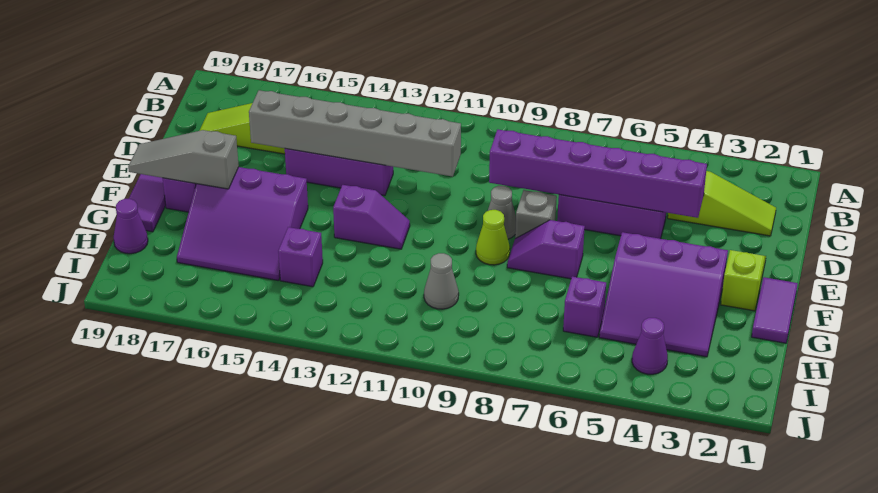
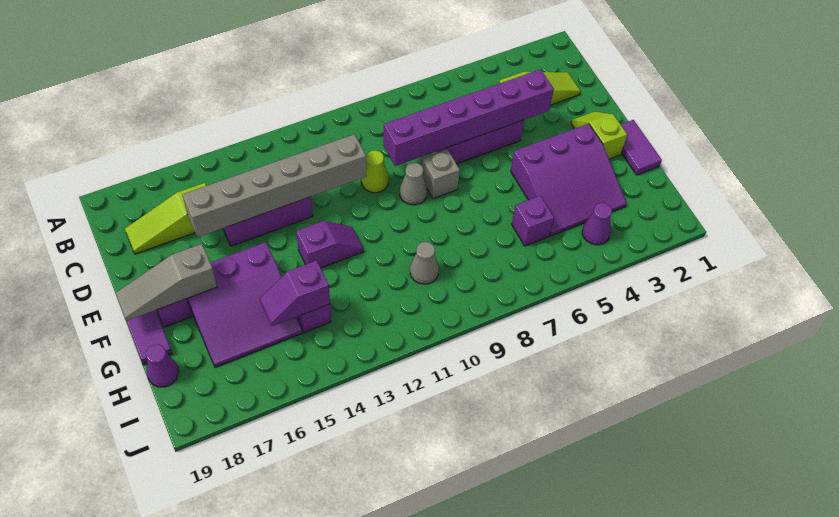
purple slope F7:F8 level 1 top 7 -> purple slope H14:H15 level 2 top 14
lime cone F9 level 1 -> lime cone D10 level 1

